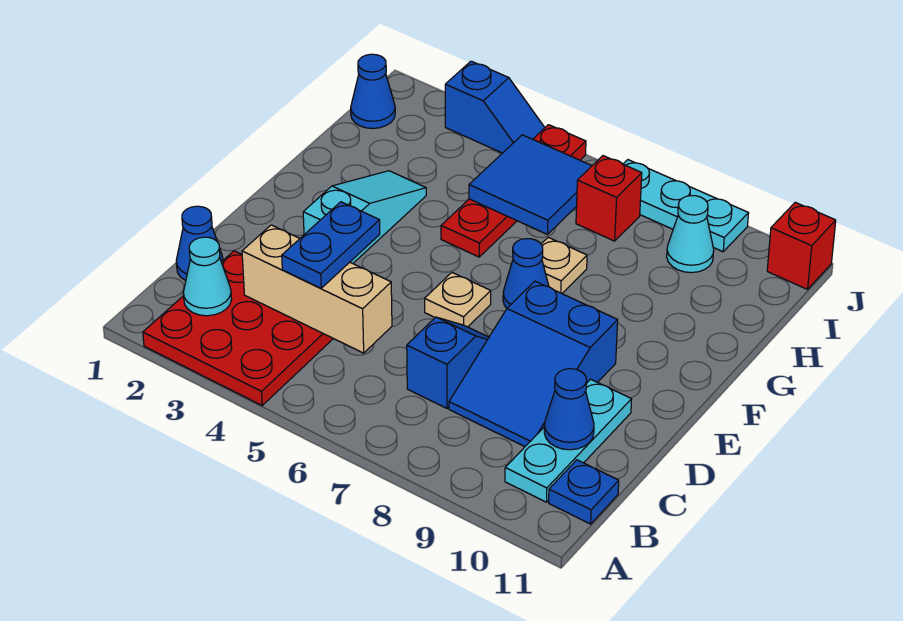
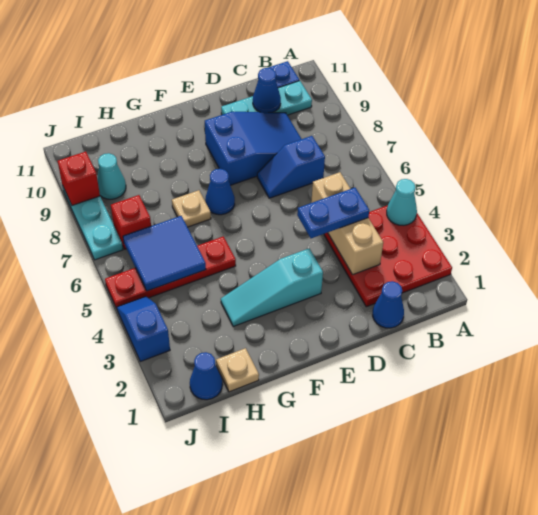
cyan cone B2 level 2 -> cyan cone A4 level 2
tan plate E6 level 1 -> tan plate H1 level 1
red brick J11 level 1 -> red brick J9 level 2

